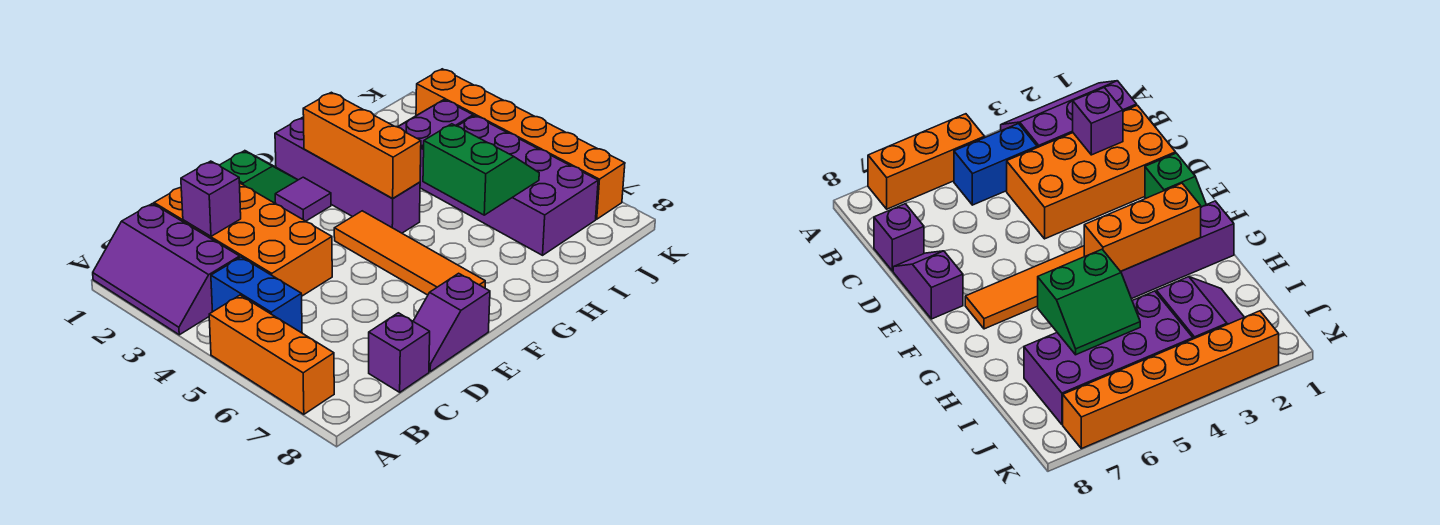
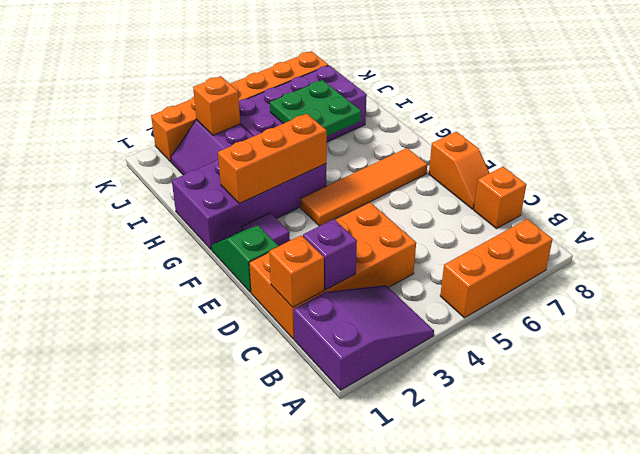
purple slope A1:B3 level 1 top B -> purple slope A1:B3 level 1 top 1
blue brick B4:B5 level 1 -> none
none -> orange brick C1 level 2
purple brick C8 level 1 -> orange brick C8 level 1
purple slope D8:E8 level 1 top E -> orange slope D8:E8 level 1 top E
purple brick G1:G4 level 1 -> purple brick G1:H4 level 1
green slope H5:I6 level 2 top H -> green plate H5:I6 level 2
none -> orange brick J3 level 2

